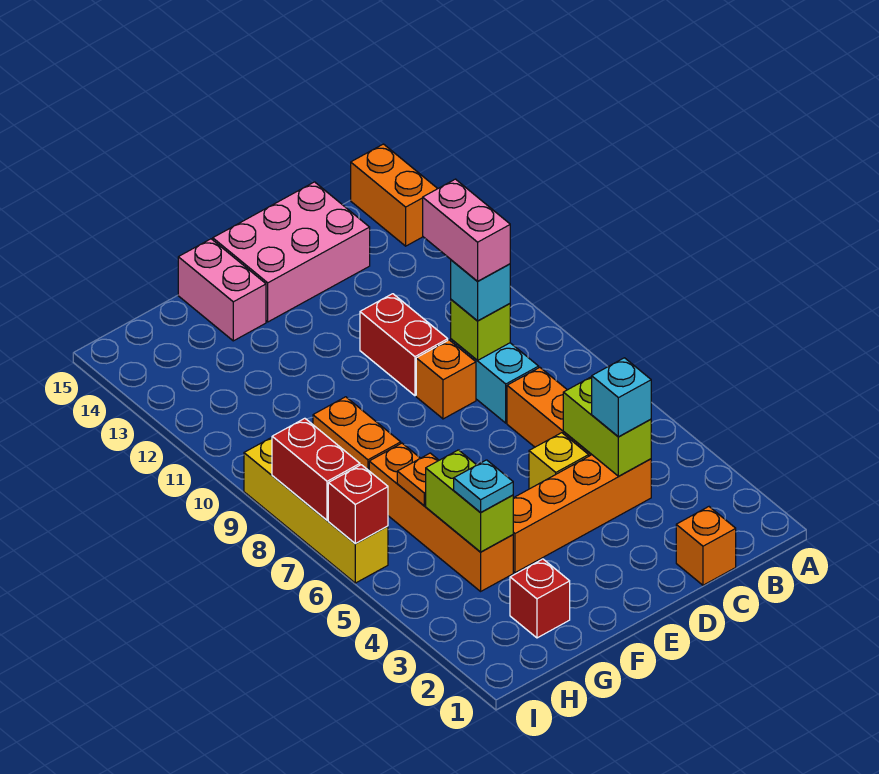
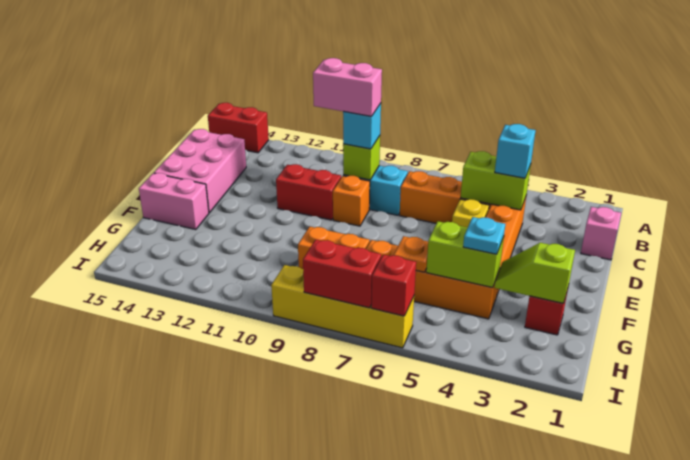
orange brick A14:A15 level 1 -> red brick A14:A15 level 1
orange brick C1 level 1 -> pink brick C1 level 1
none -> lime slope G2:G3 level 2 top 2

